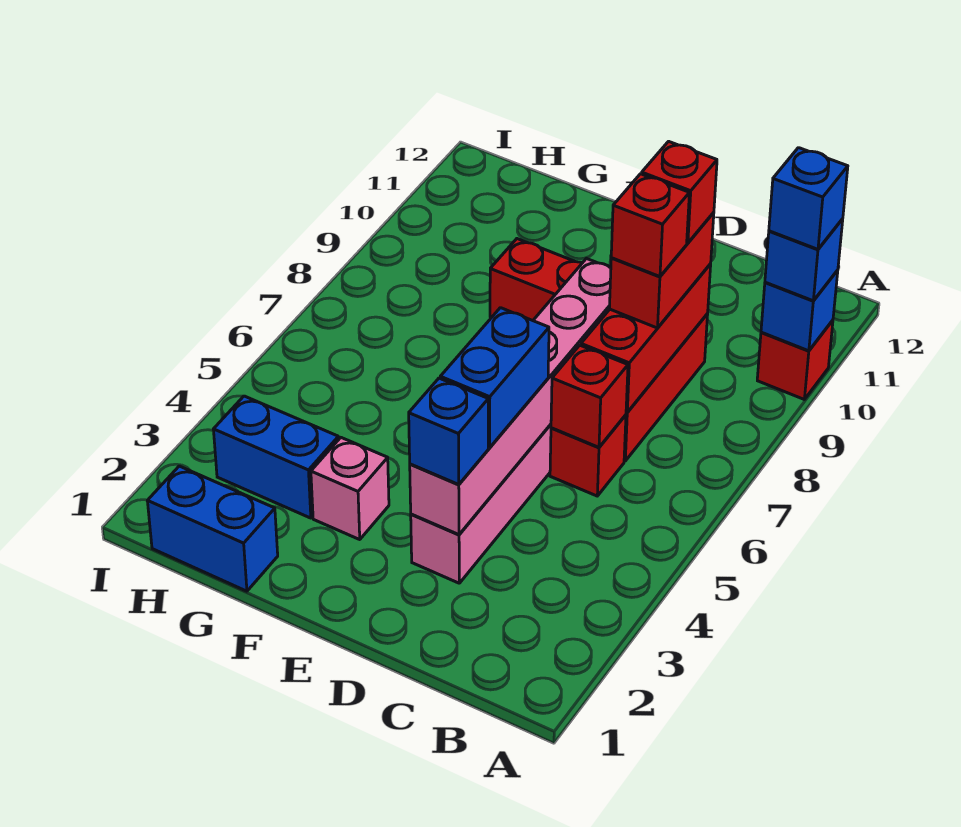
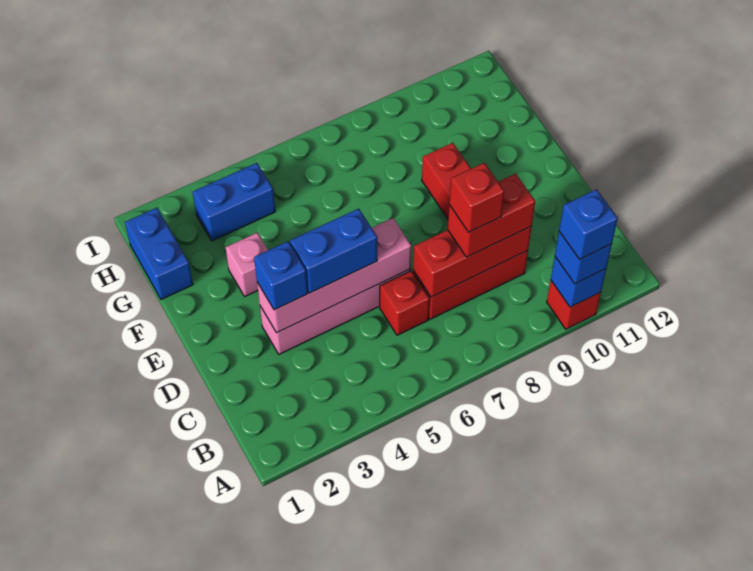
red brick C6 level 2 -> none
red brick C9 level 4 -> none
pink brick D3:D8 level 2 -> pink brick D3:D6 level 2
blue brick G3:H3 level 1 -> blue brick H3:H4 level 1

